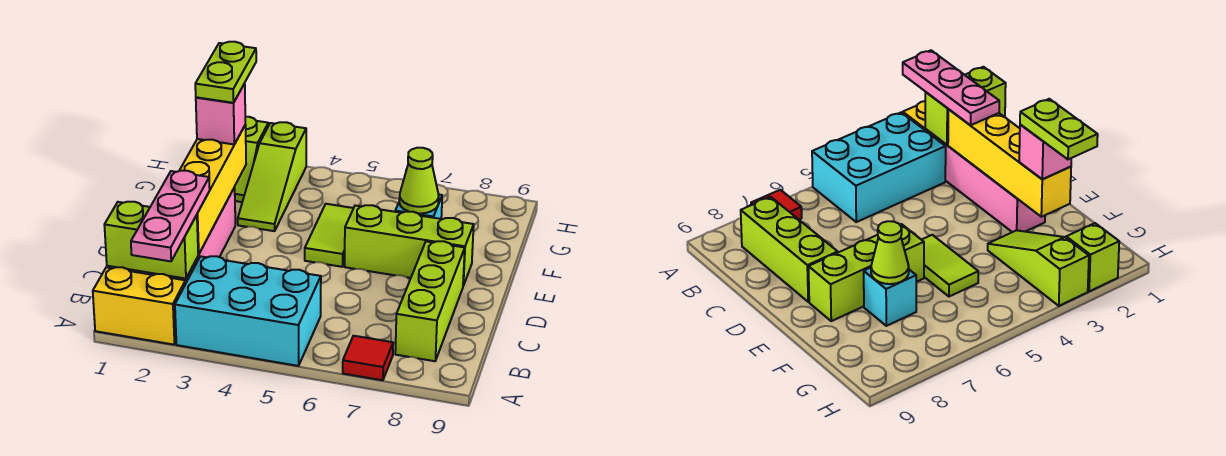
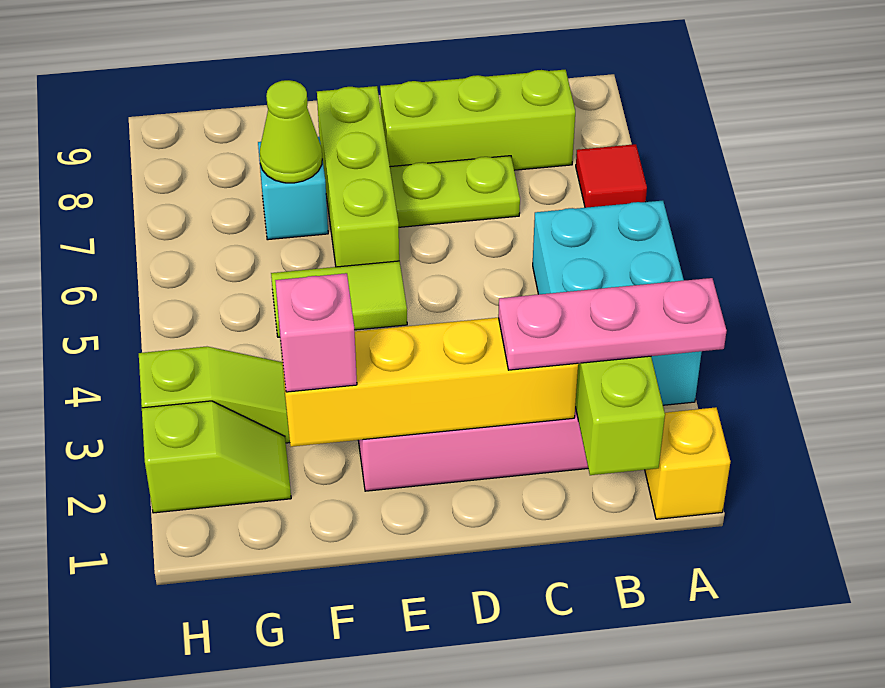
yellow brick A1:A2 level 1 -> yellow brick A1 level 1
lime plate F2:G2 level 4 -> lime plate C7:D7 level 1

